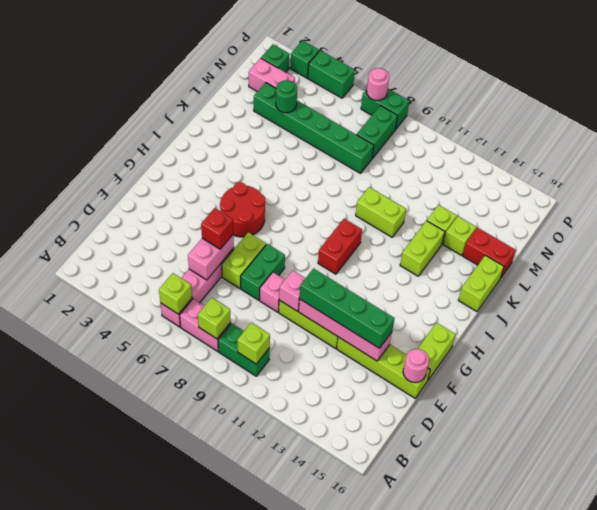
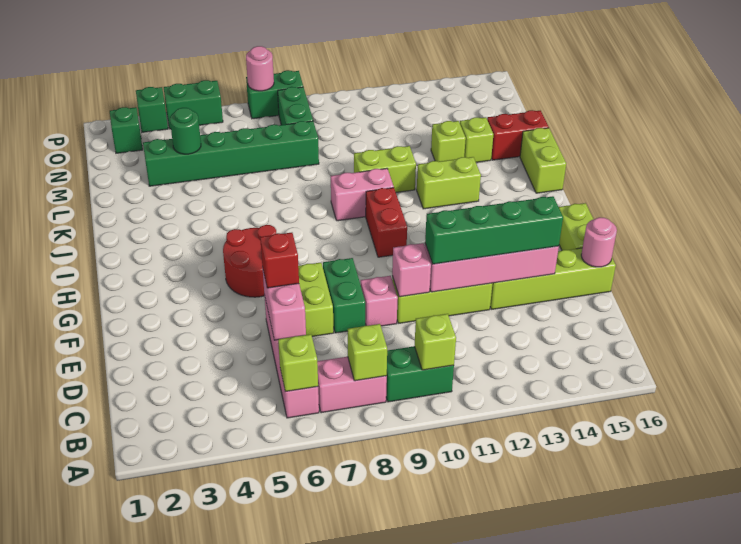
lime brick J13:K13 level 1 -> lime brick J12:J13 level 1
pink brick N2:N3 level 1 -> pink brick J9:J10 level 1

